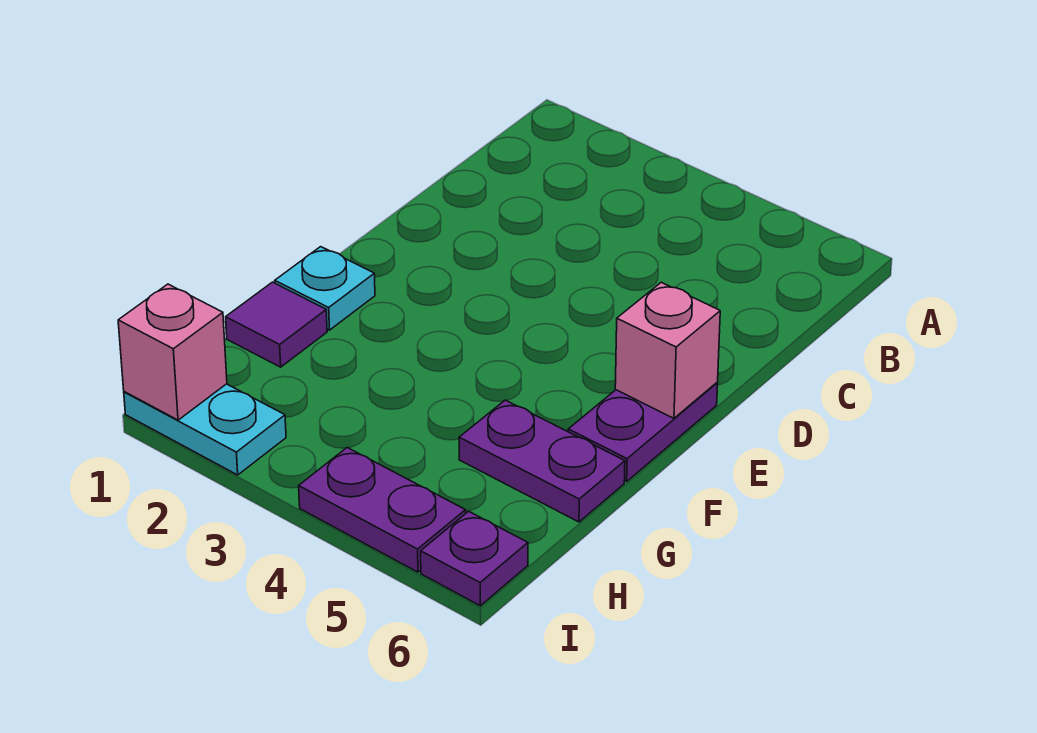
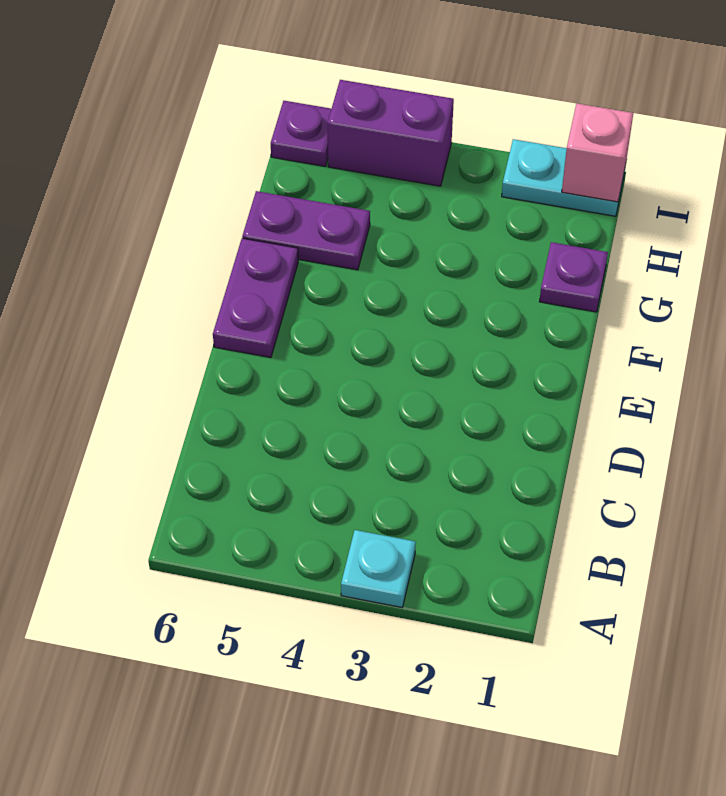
pink brick E6 level 2 -> none
cyan plate F1 level 1 -> cyan plate A3 level 1
purple tile G1 level 1 -> purple plate G1 level 1
purple plate I4:I5 level 1 -> purple brick I4:I5 level 1

